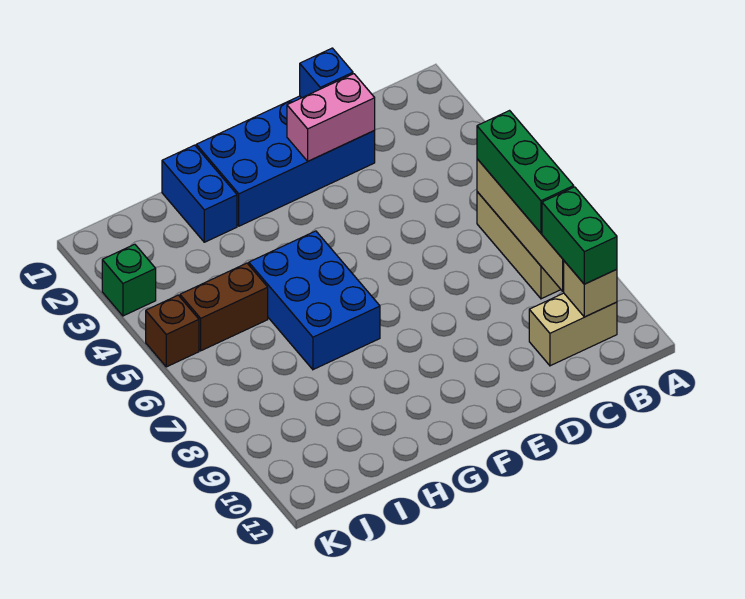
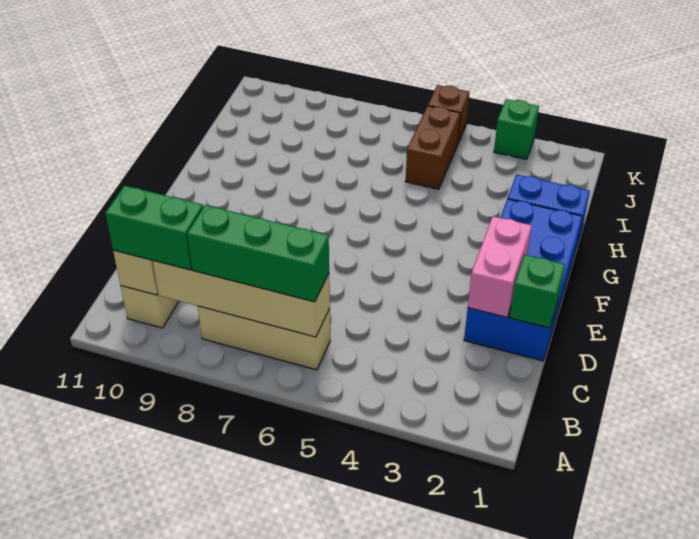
blue brick D1 level 2 -> green brick D1 level 2
blue brick G5:H7 level 1 -> none

